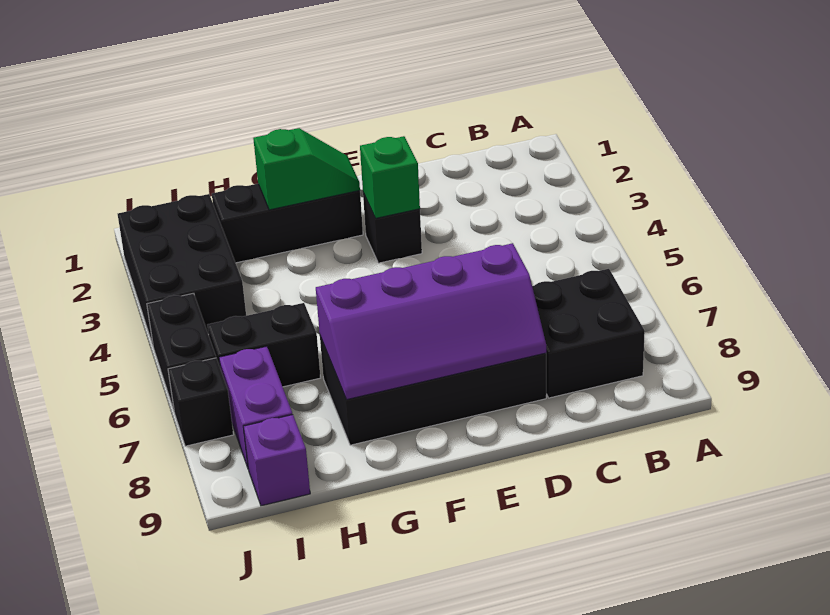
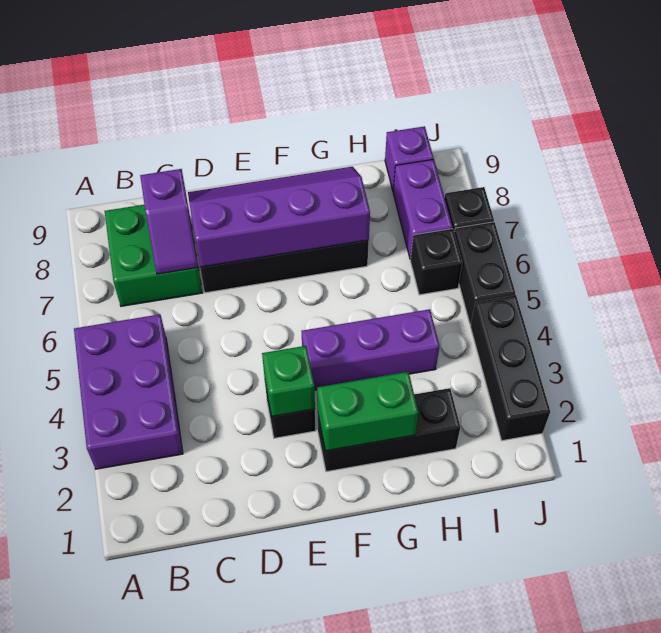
none -> purple brick A3:B5 level 1
black brick B7:C8 level 1 -> green brick B7:C8 level 1
none -> purple slope C7:C8 level 2 top 8
green slope F2:G2 level 2 top G -> green brick F2:G2 level 2
none -> purple brick F4:H4 level 1
black brick H6:I6 level 1 -> black brick I6 level 1
black brick I2:J4 level 1 -> black brick J2:J4 level 1

